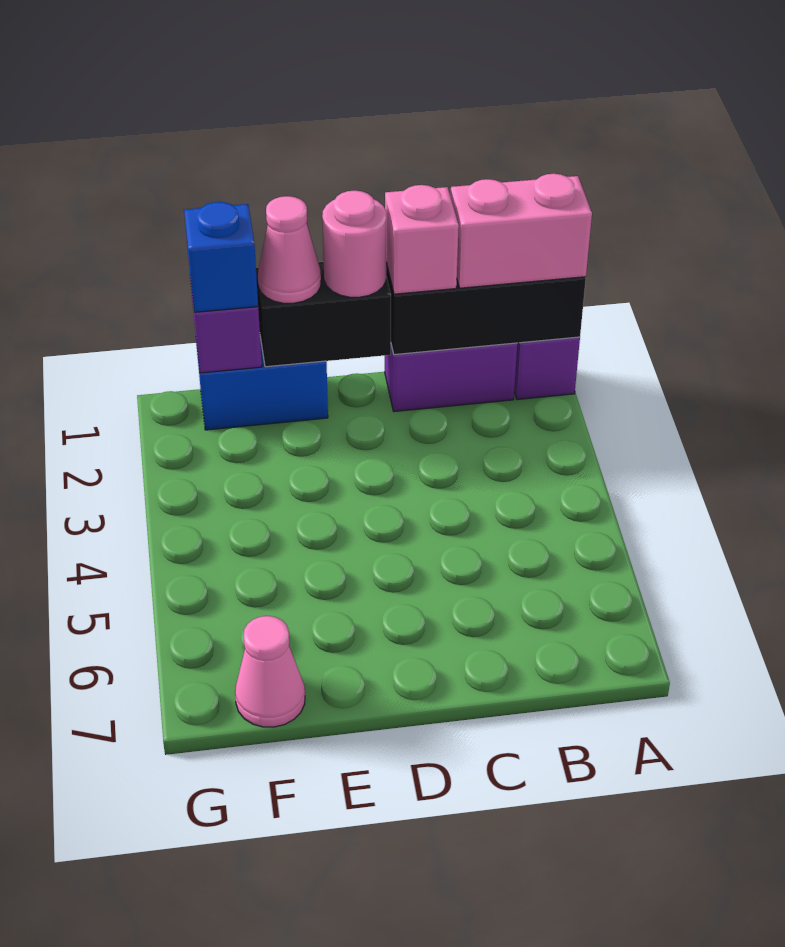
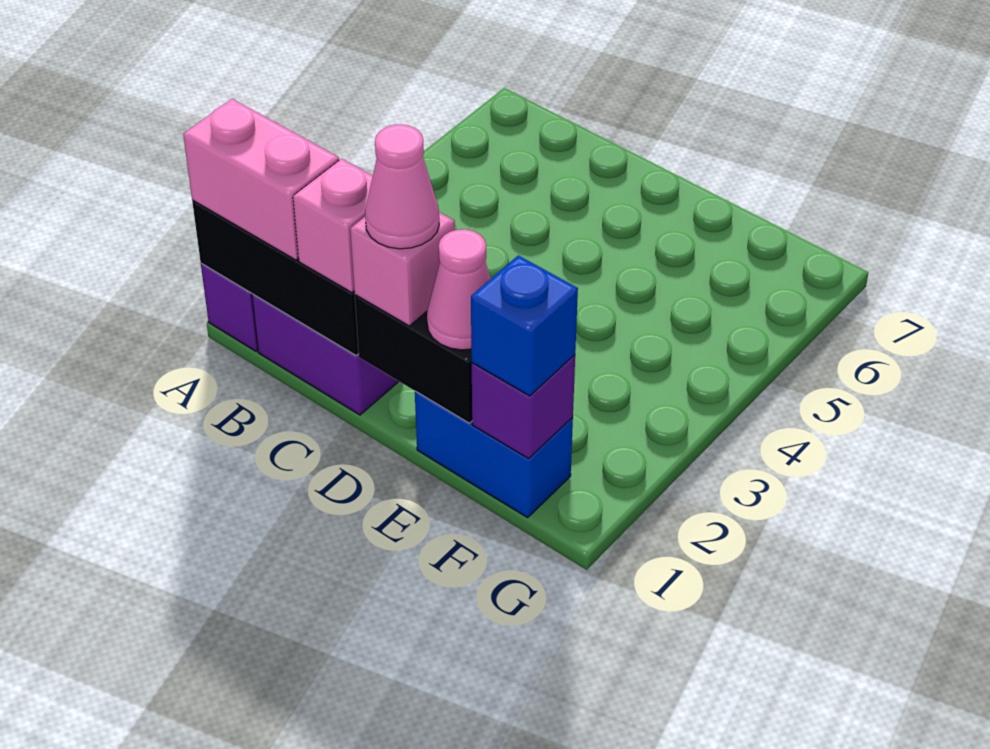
pink round brick D1 level 3 -> pink brick D1 level 3
pink cone F7 level 1 -> pink cone D1 level 4

